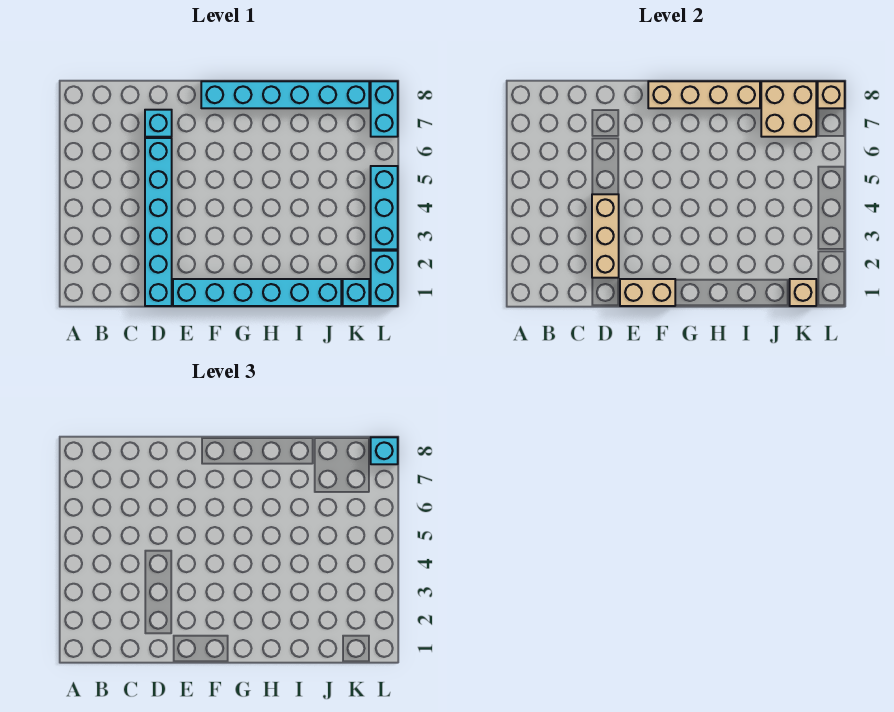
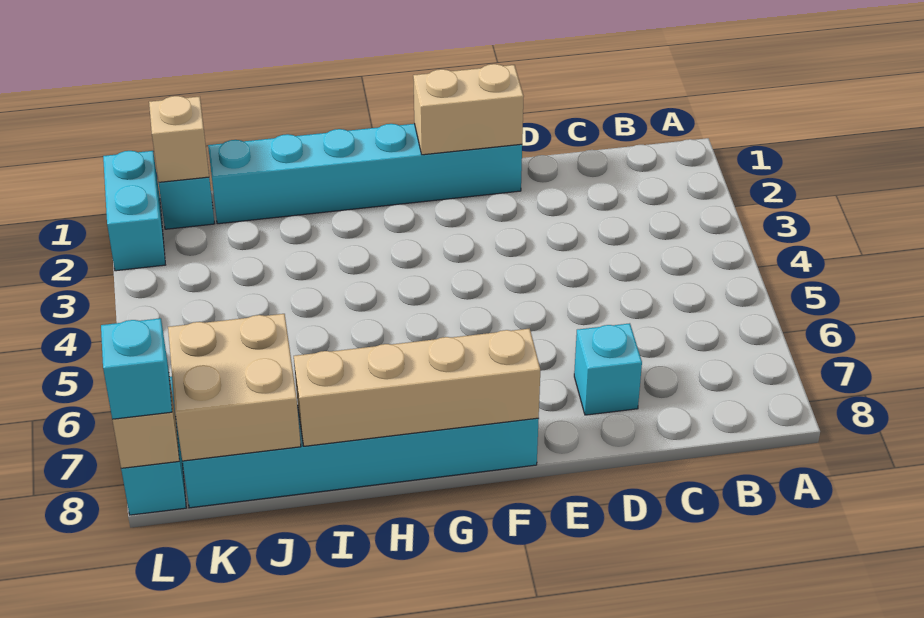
cyan brick D1:D6 level 1 -> none
tan brick D2:D4 level 2 -> none
cyan brick L3:L5 level 1 -> none

